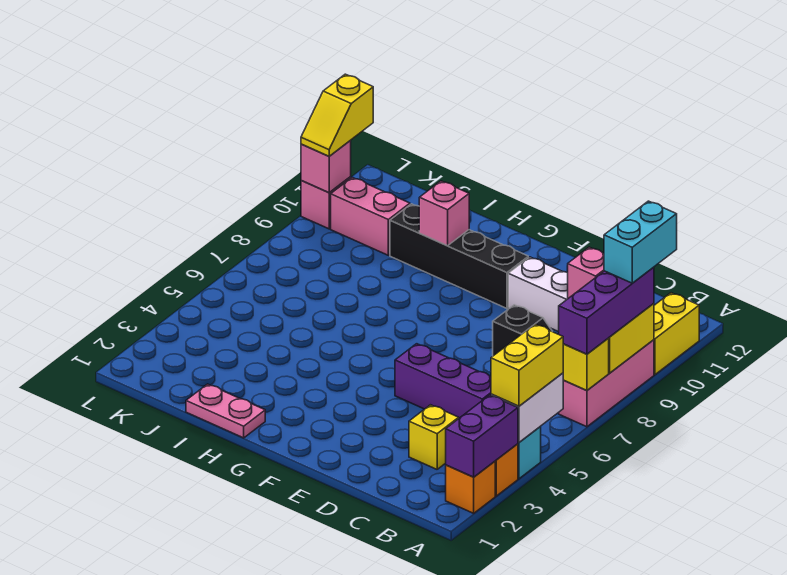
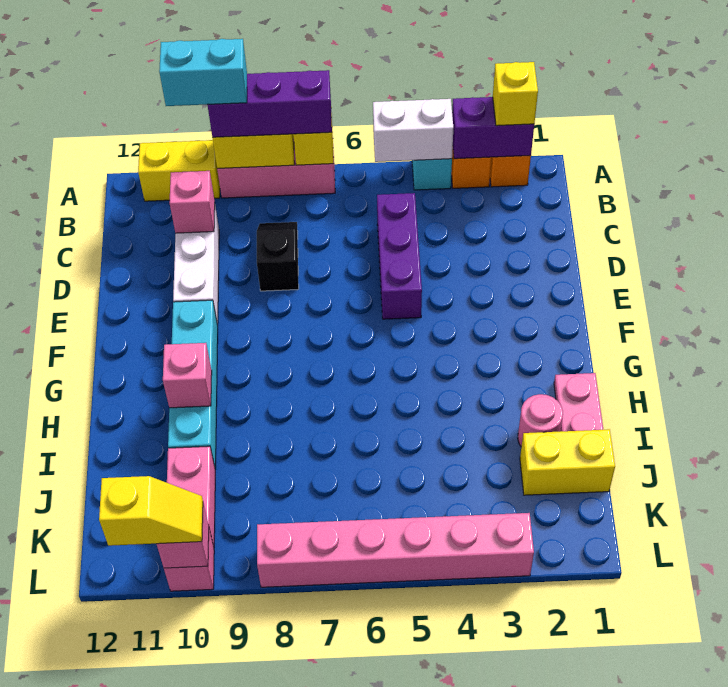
yellow brick A4:A5 level 3 -> yellow brick J1:J2 level 1
yellow brick C3 level 1 -> yellow brick A2 level 3
black brick F10:I10 level 1 -> cyan brick F10:I10 level 1
none -> pink round brick I2 level 1
none -> pink brick L3:L8 level 1

